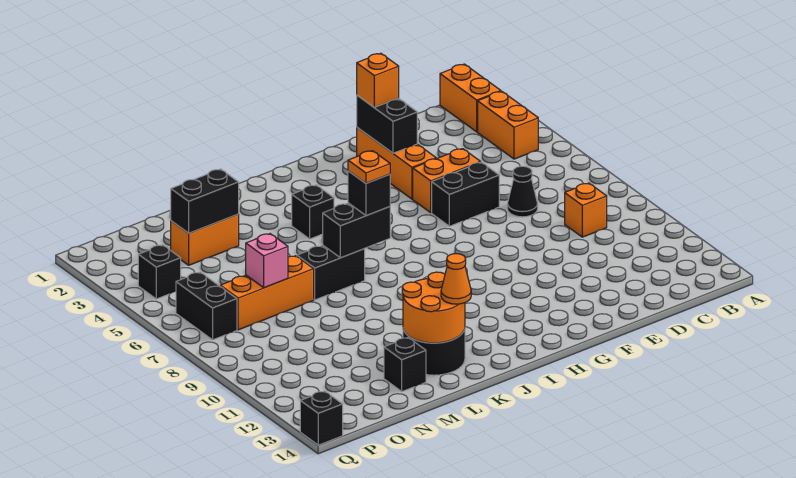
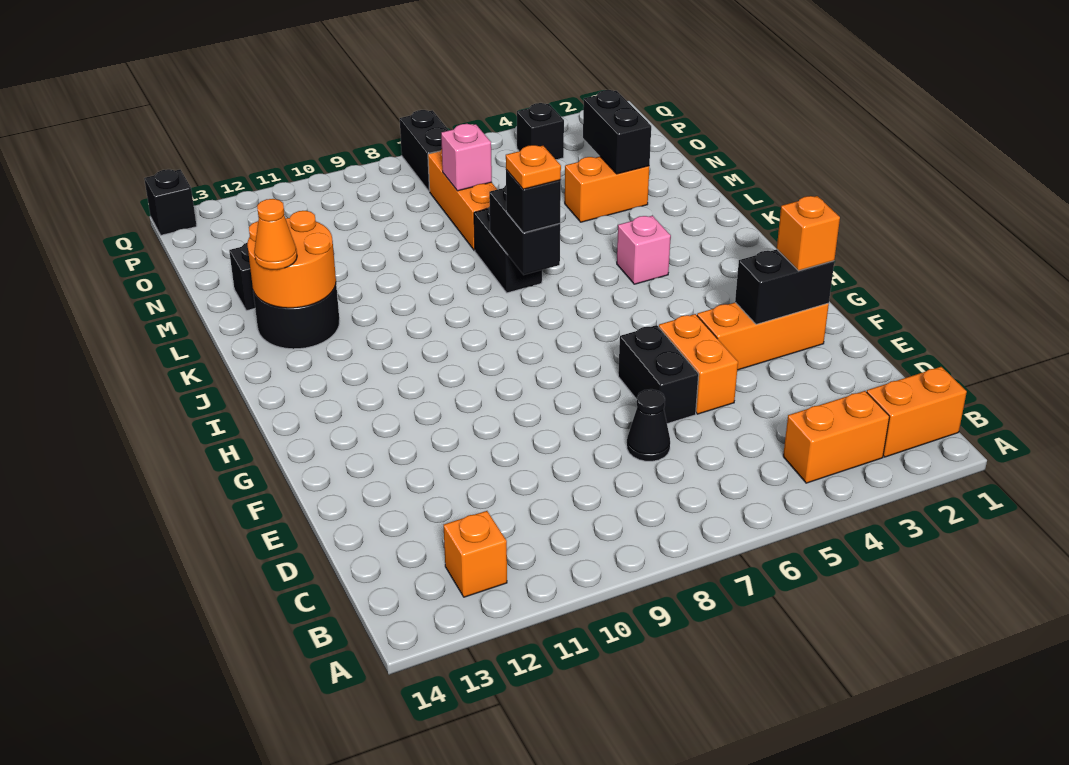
orange brick C9 level 1 -> orange brick B12 level 1
black brick J4 level 1 -> pink brick J4 level 1
orange brick M3:N3 level 1 -> orange brick M3:M4 level 1
black brick P6:P7 level 1 -> black brick P7:Q7 level 1

